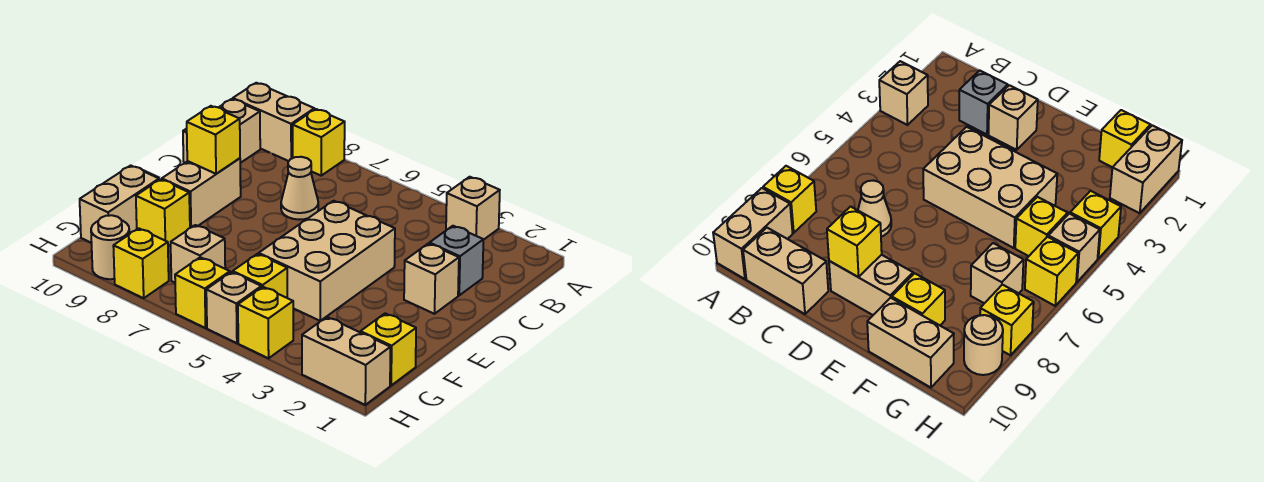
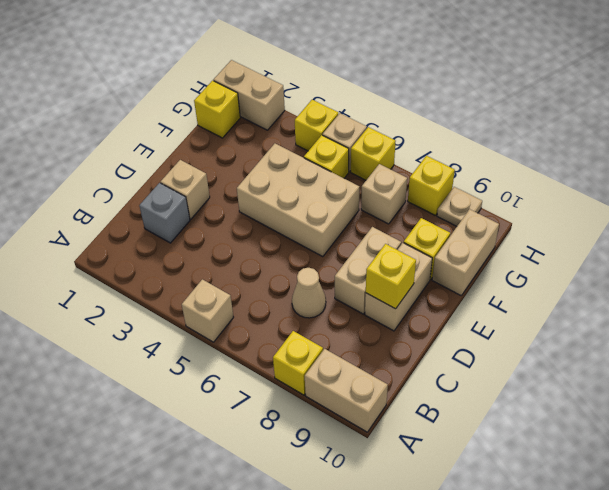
tan brick A3 level 1 -> tan brick A5 level 1
tan brick B10:C10 level 1 -> tan brick D8:E8 level 1
tan brick D4:F5 level 1 -> tan brick E4:F6 level 1
tan round brick H9 level 1 -> tan plate H9 level 1

